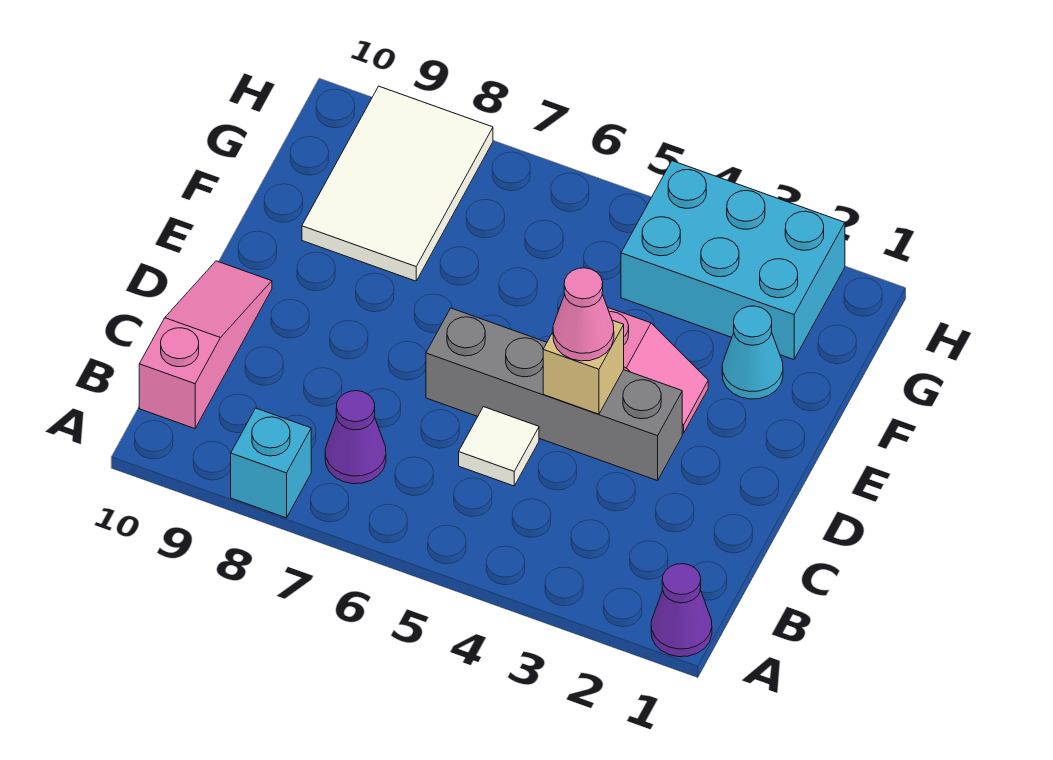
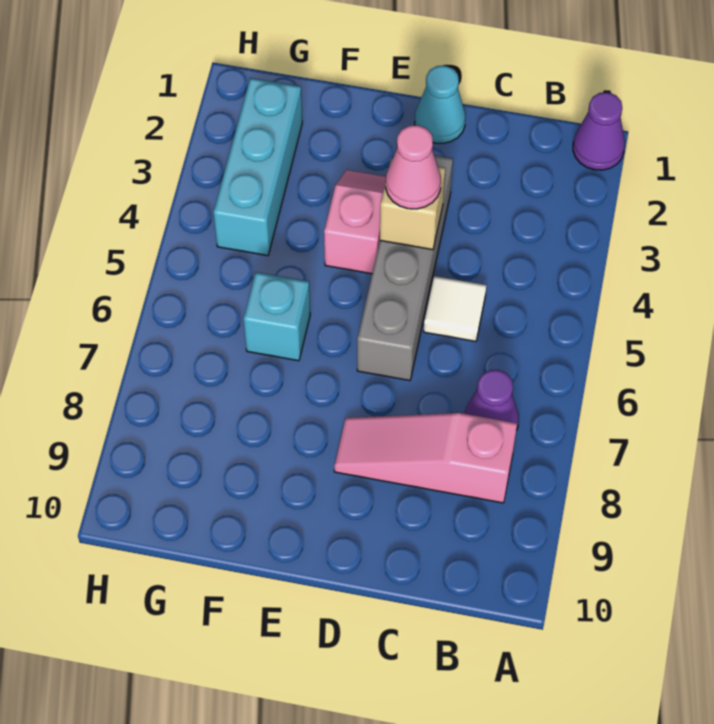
cyan brick A8 level 1 -> cyan brick F6 level 1
pink slope B10:D10 level 1 top B -> pink slope B8:D8 level 1 top B
cyan cone F2 level 1 -> cyan cone D1 level 1
white tile F8:H9 level 1 -> none
cyan brick G2:H4 level 1 -> cyan brick G2:G4 level 1

